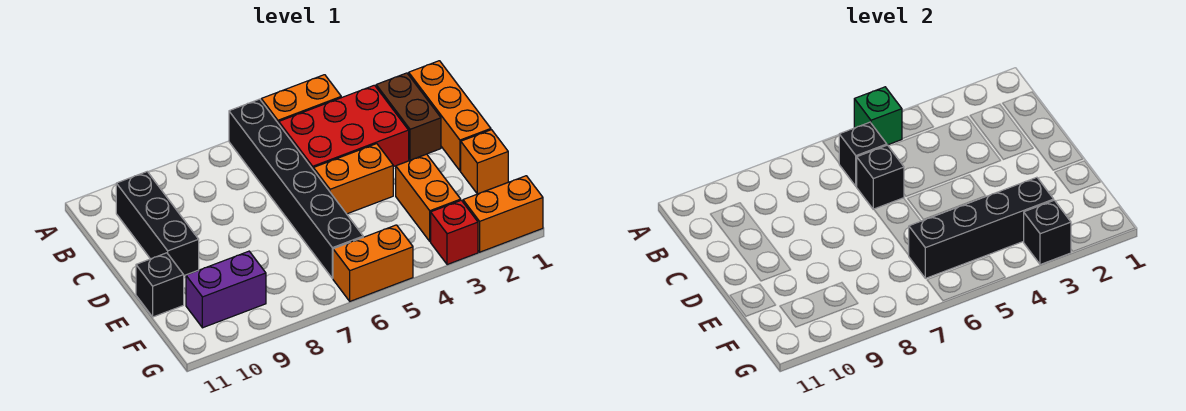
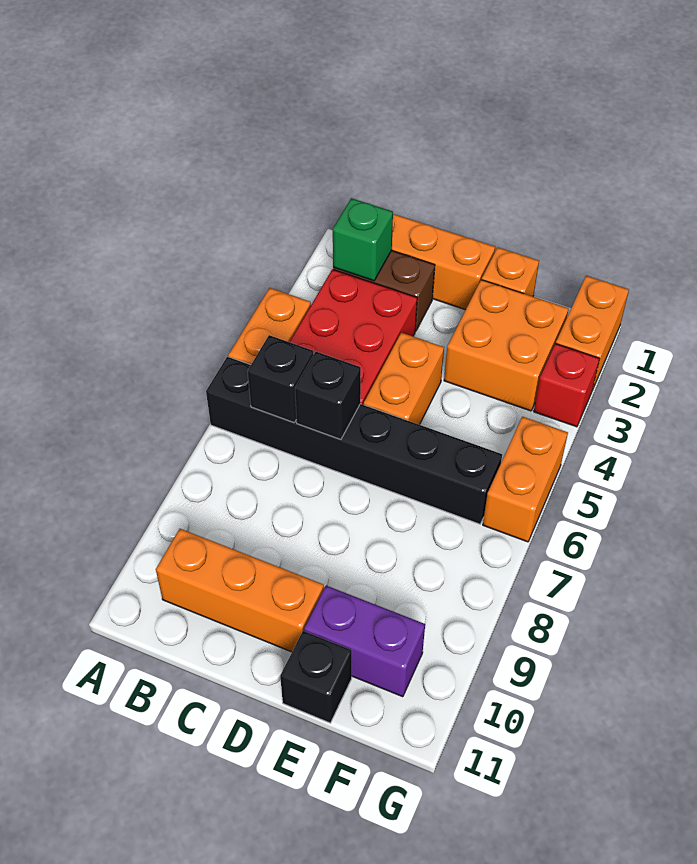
green brick A5 level 2 -> green brick B2 level 2
black brick B10:D10 level 1 -> orange brick B10:D10 level 1
orange brick E3:F3 level 1 -> orange brick E2:F3 level 1
black brick F3:F6 level 2 -> none
purple brick F9:F10 level 1 -> purple brick E10:F10 level 1
black brick G3 level 2 -> none

